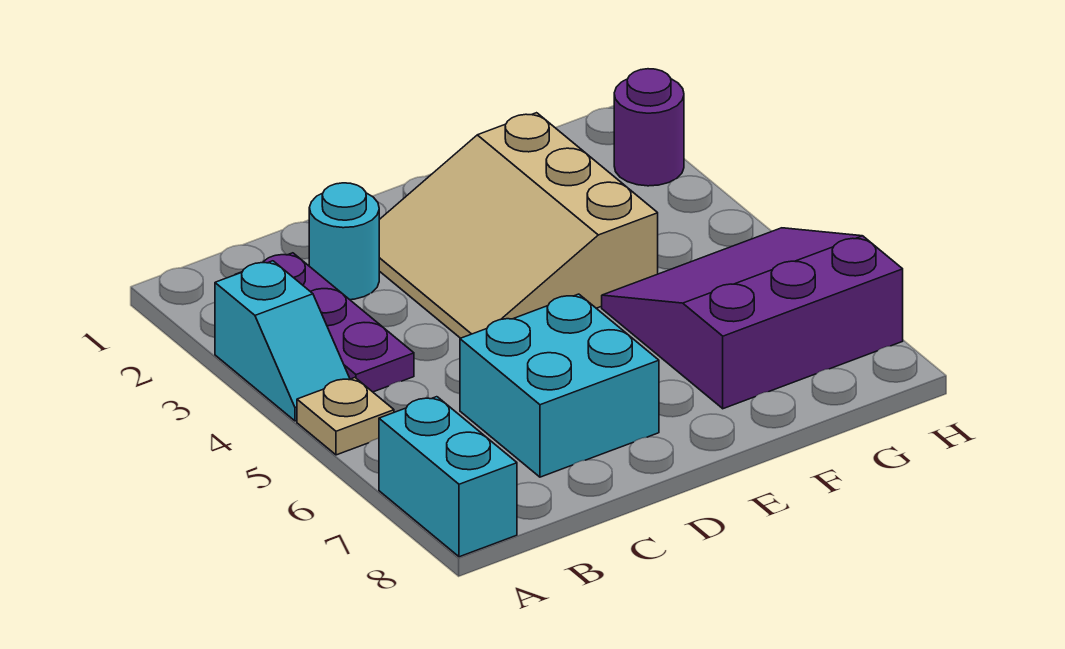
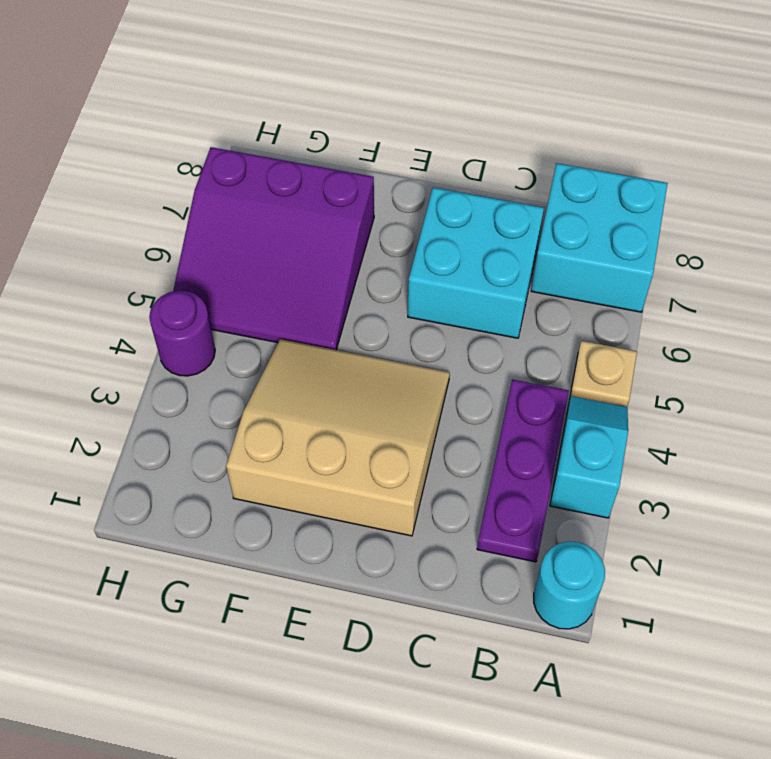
cyan brick A7:A8 level 1 -> cyan brick A7:B8 level 1
cyan round brick C2 level 1 -> cyan round brick A1 level 1
tan slope D2:F4 level 1 top F -> tan slope D2:F4 level 1 top 2
purple round brick H2 level 1 -> purple round brick H4 level 1

